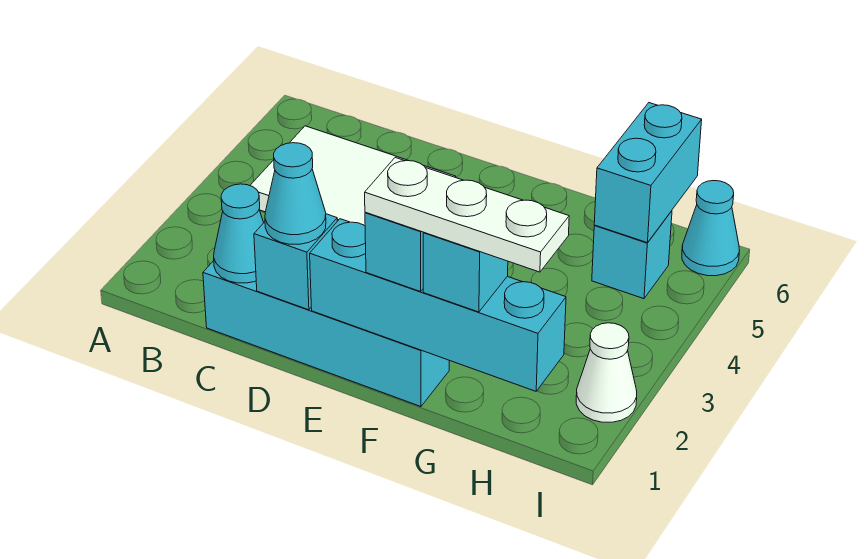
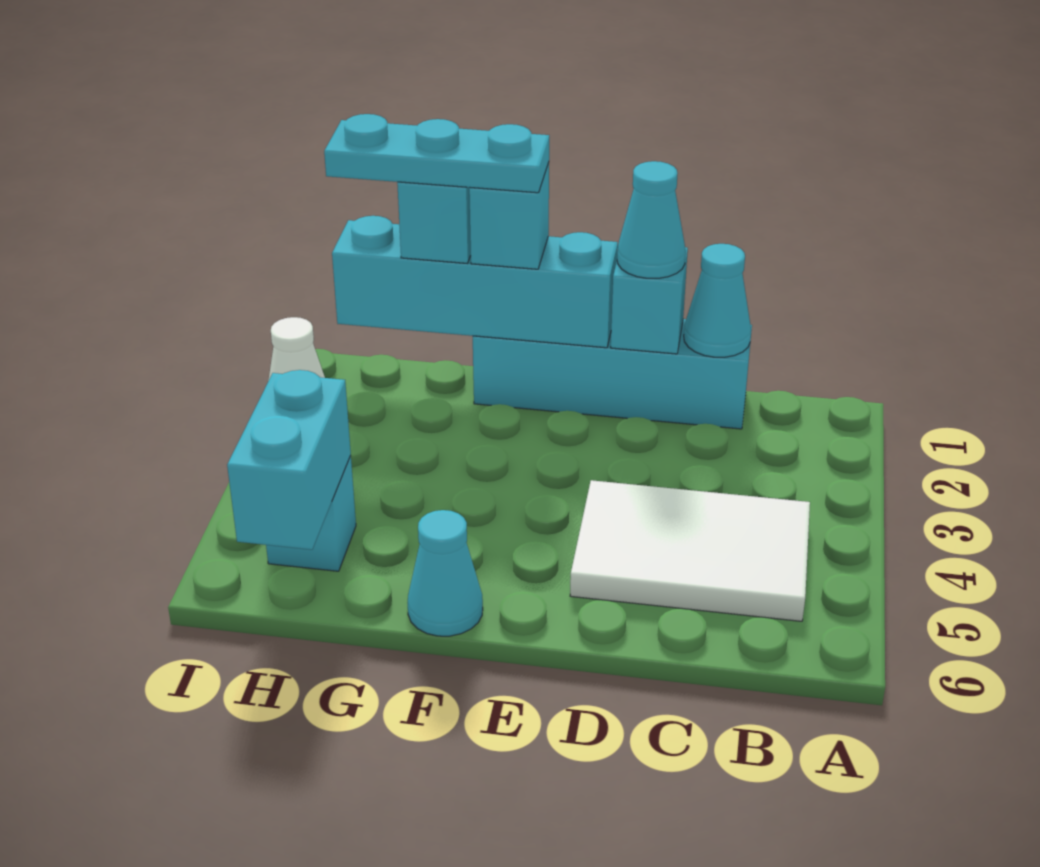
white plate F1:H1 level 4 -> cyan plate F1:H1 level 4
cyan cone I6 level 1 -> cyan cone F6 level 1

